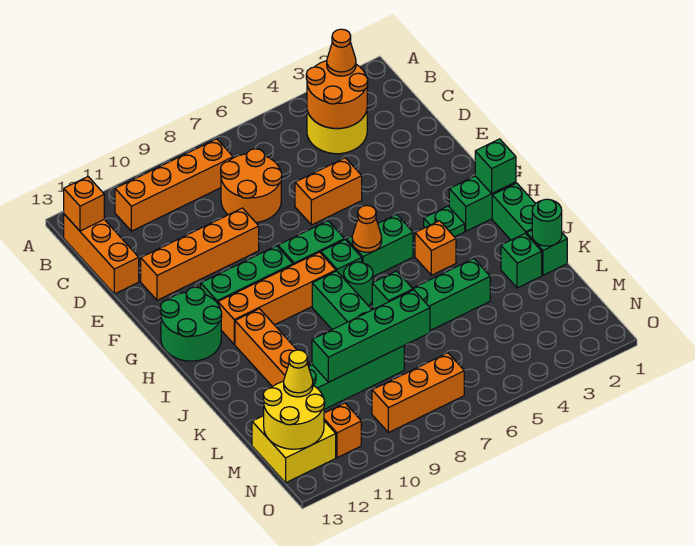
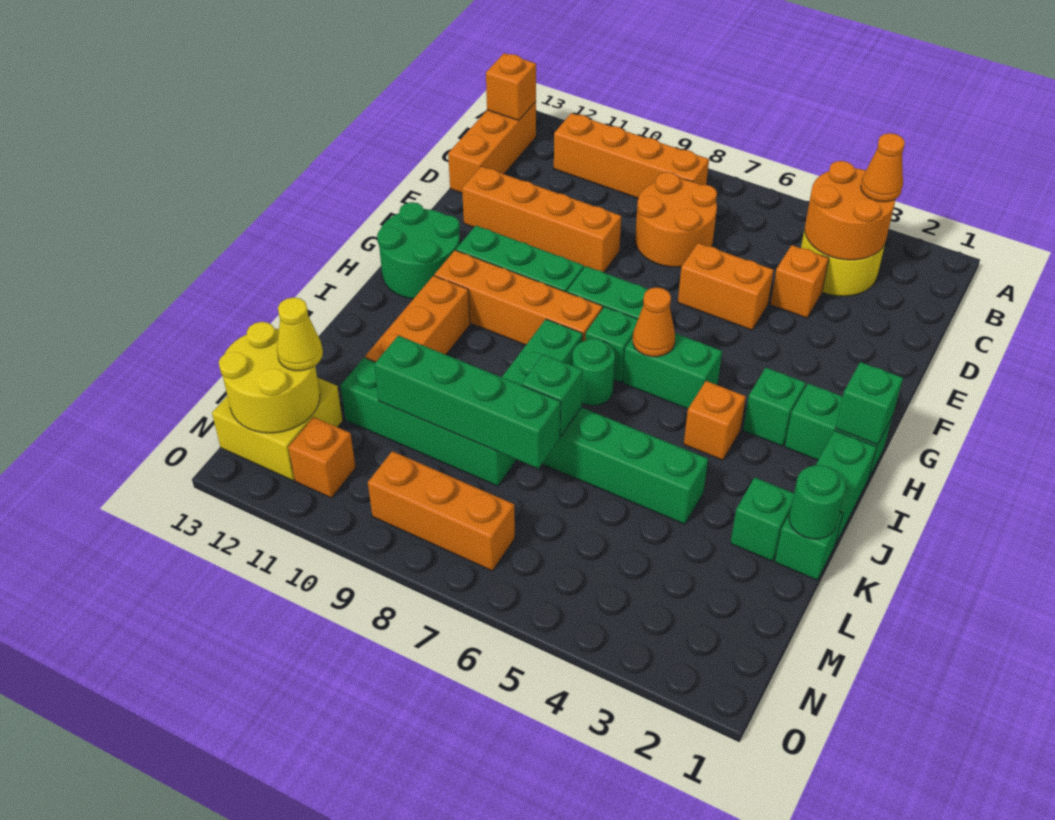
none -> orange brick D4 level 1
green plate H3 level 1 -> green brick H3 level 1

